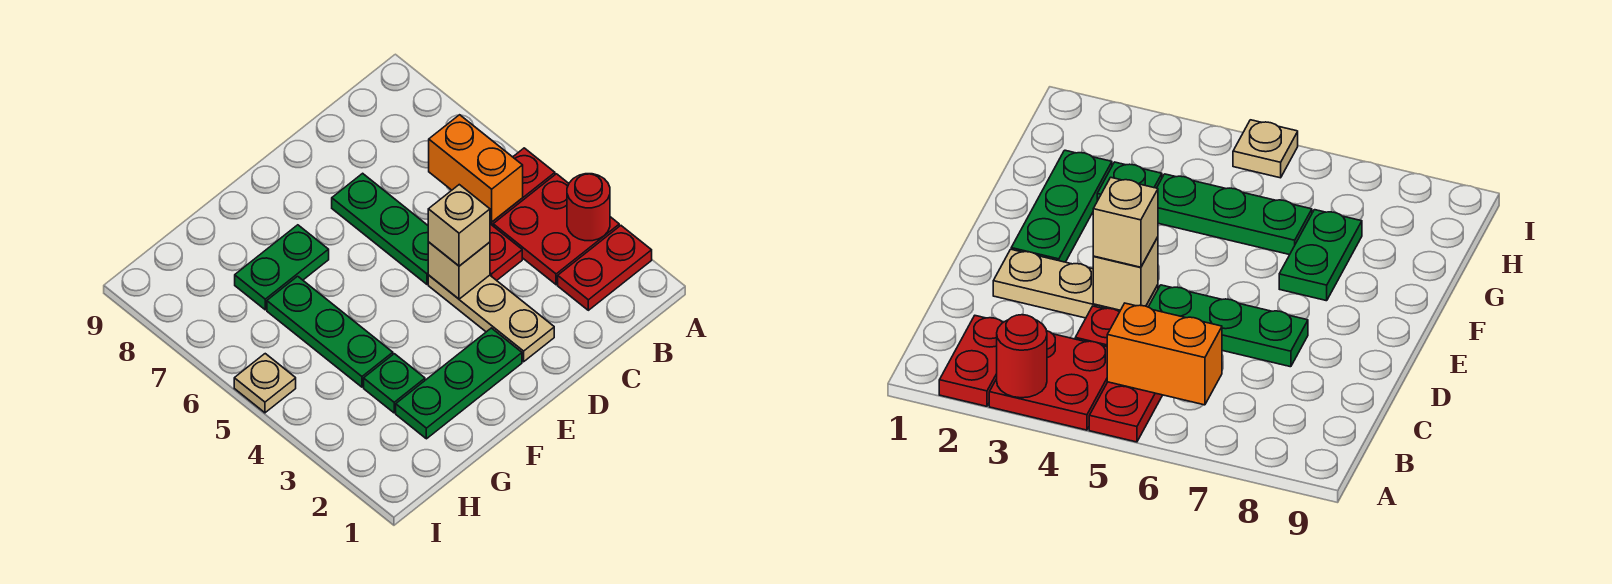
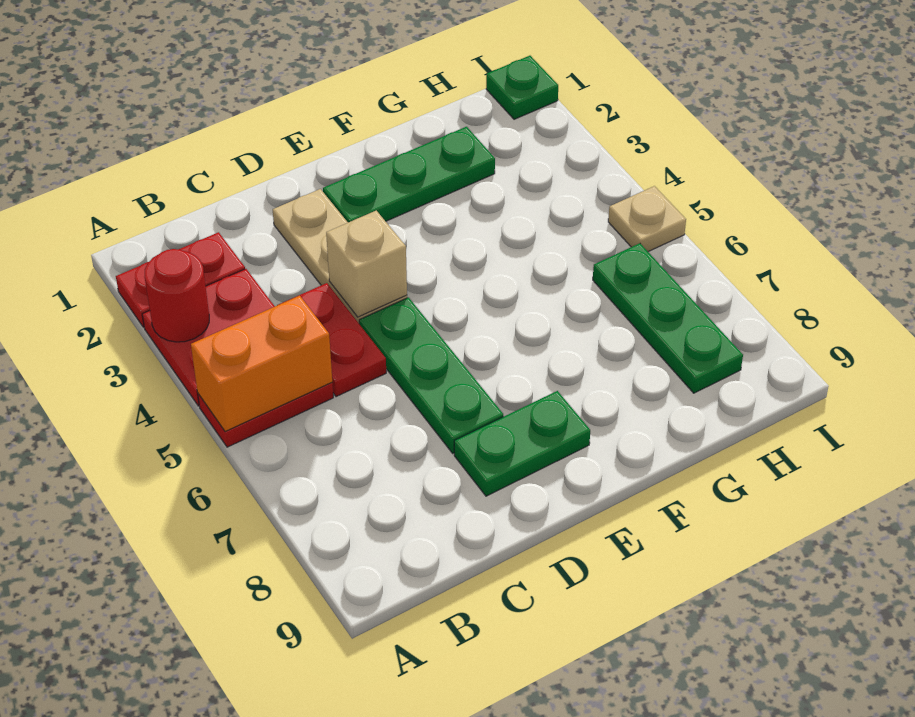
orange brick B5:B6 level 2 -> orange brick A5:B5 level 2
tan brick D4 level 3 -> none
green plate F7:G7 level 1 -> green plate D8:E8 level 1
green plate G3 level 1 -> green plate I1 level 1
green plate G4:G6 level 1 -> green plate H6:H8 level 1

